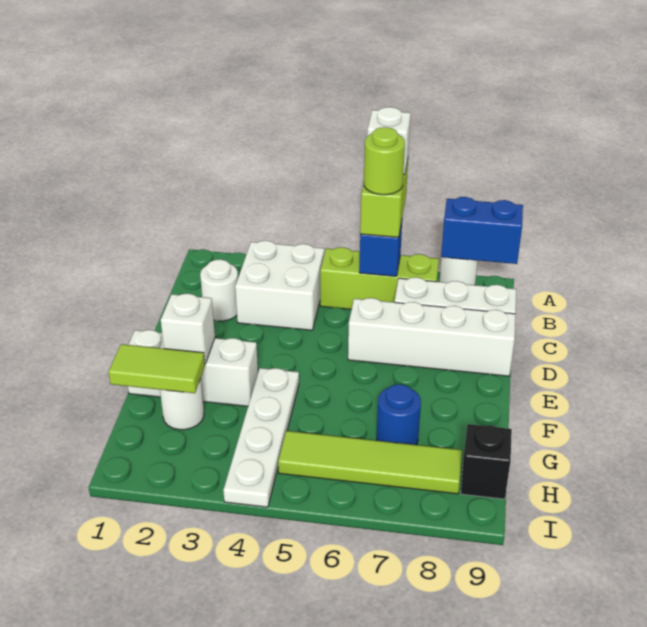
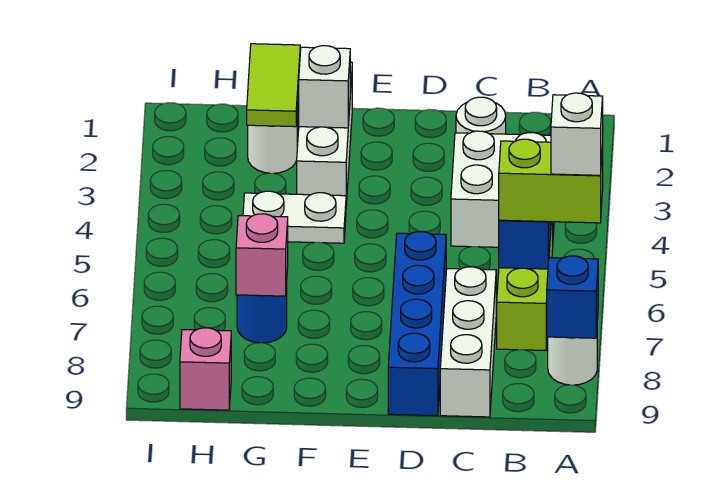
blue brick A8:A9 level 2 -> blue brick A8 level 2
lime round brick B6 level 4 -> none
white brick D6:D9 level 1 -> blue brick D6:D9 level 1
white plate F4:I4 level 1 -> white plate F4:G4 level 1
none -> pink brick G7 level 2
lime tile H5:H8 level 1 -> none
black brick H9 level 1 -> pink brick H9 level 1

